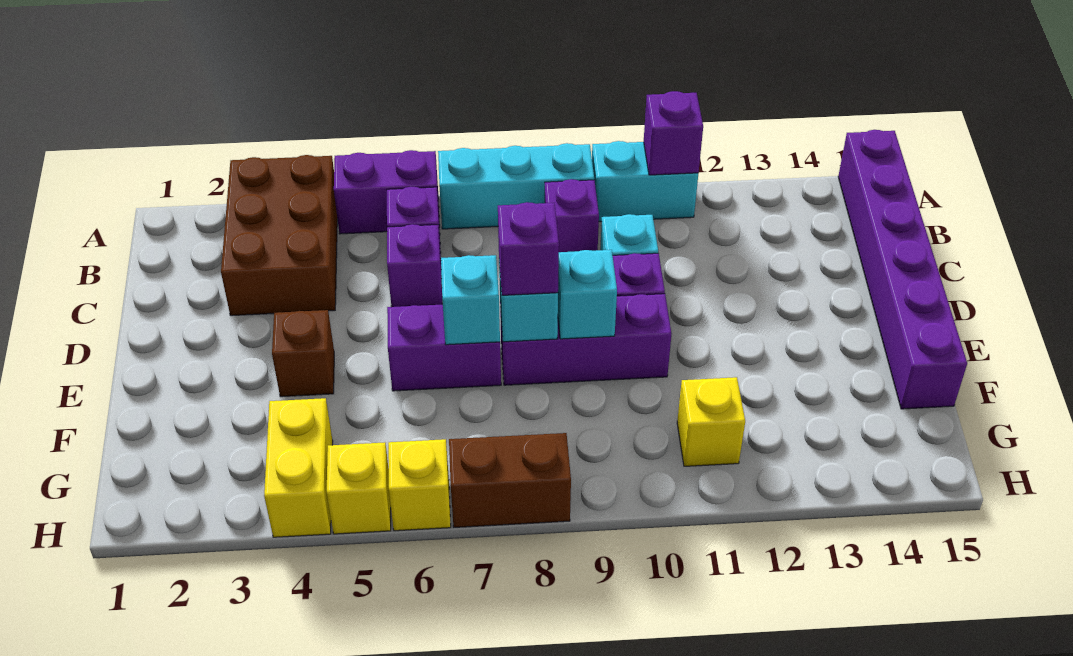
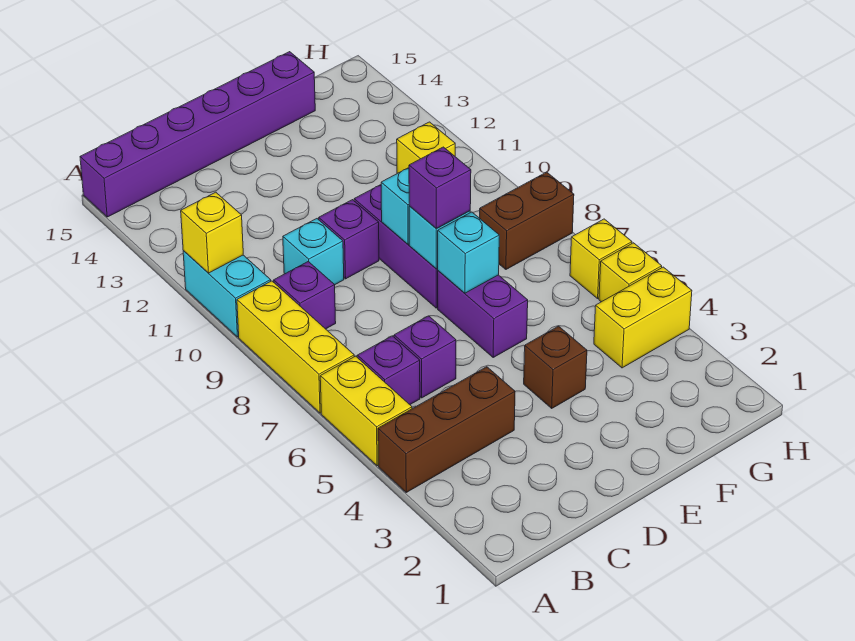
brown brick A3:C4 level 1 -> brown brick A4:C4 level 1
purple brick A5:A6 level 1 -> yellow brick A5:A6 level 1
cyan brick A7:A9 level 1 -> yellow brick A7:A9 level 1
purple brick A11 level 2 -> yellow brick A11 level 2
brown brick H7:H8 level 1 -> brown brick G8:H8 level 1

